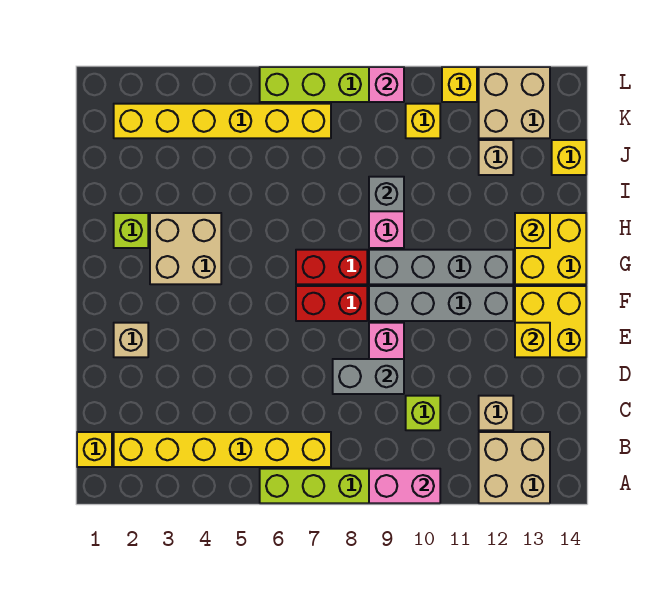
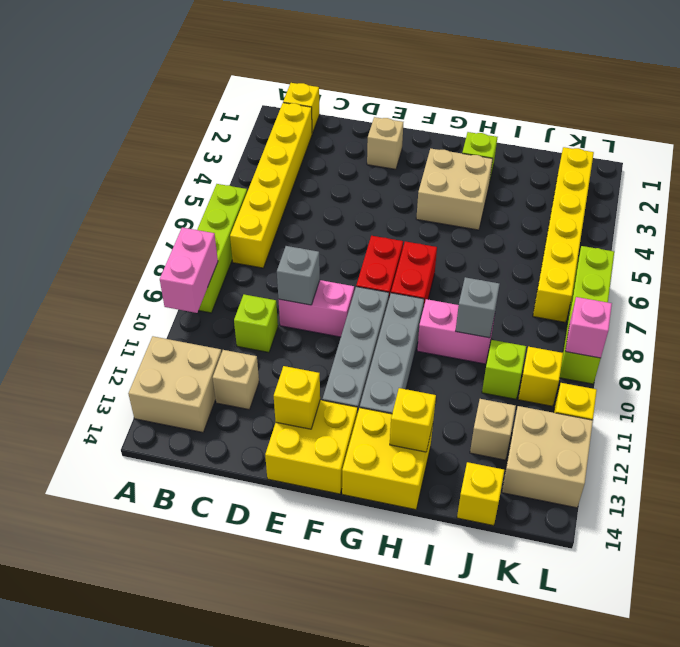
grey brick D8:D9 level 2 -> grey brick D9 level 2
none -> lime brick J10 level 1

